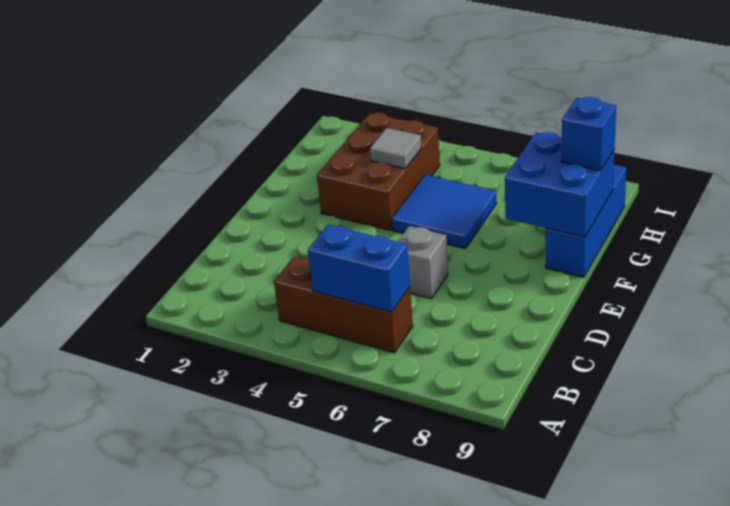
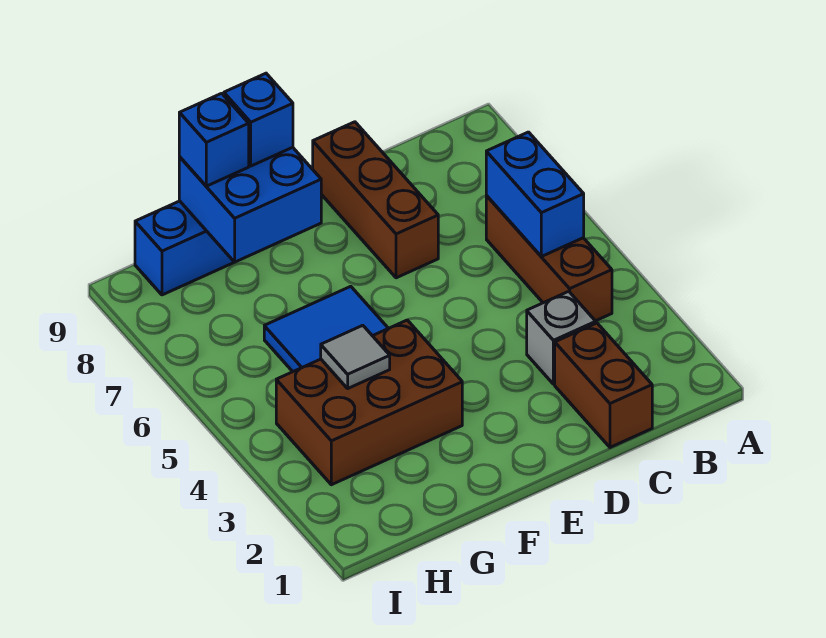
none -> brown brick C1:C2 level 1
grey brick D6 level 1 -> grey brick C3 level 1
none -> brown brick D7:D9 level 1
none -> blue brick F9 level 3

